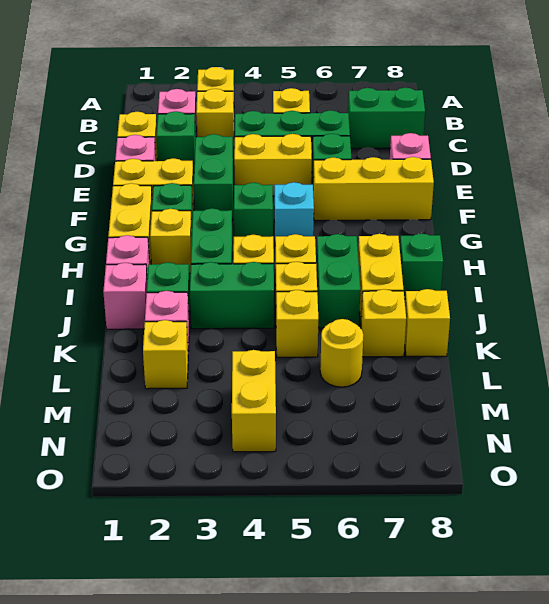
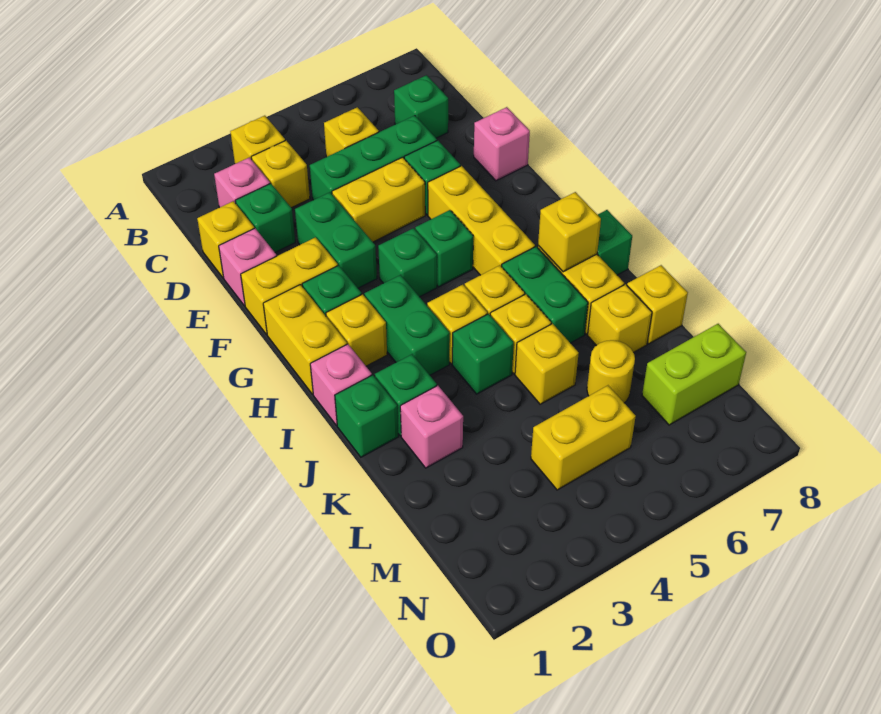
green brick C7:C8 level 1 -> green brick C7 level 1
yellow brick F6:F8 level 1 -> yellow brick F6:H6 level 1
cyan brick G5 level 1 -> green brick G5 level 1
pink brick J1 level 1 -> green brick J1 level 1
green brick J3:J4 level 1 -> green brick J4 level 1
yellow brick L2 level 1 -> yellow brick I7 level 2
yellow brick M4:N4 level 1 -> yellow brick M4:M5 level 1
none -> lime brick M7:M8 level 1

